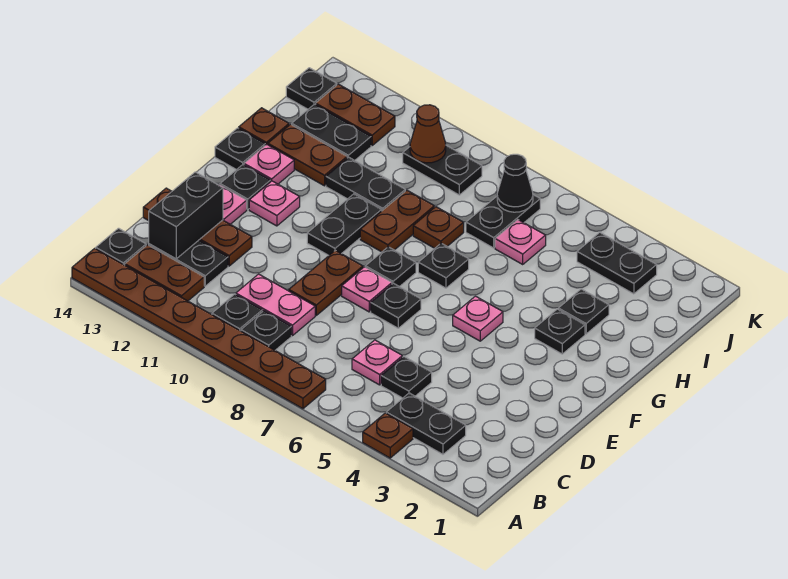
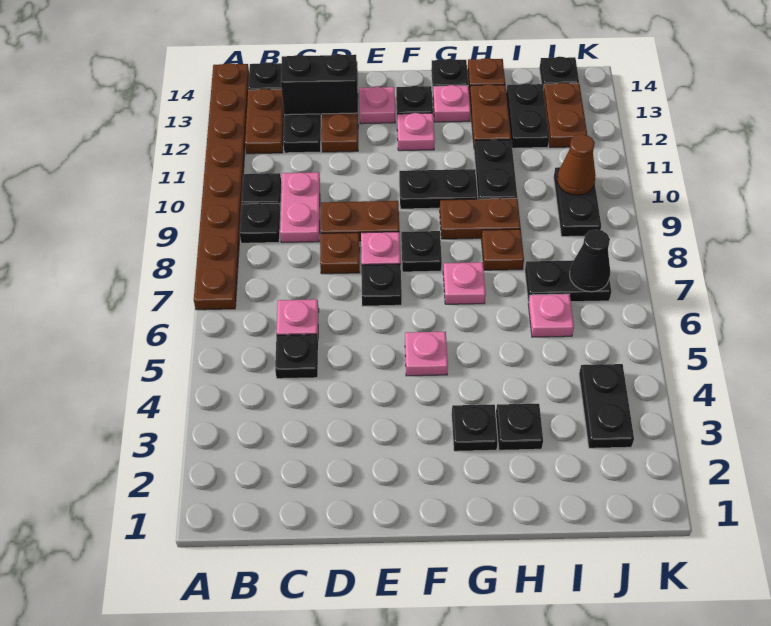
brown plate A4 level 1 -> brown plate D8 level 1
black plate B3:B4 level 1 -> none
black plate G7 level 1 -> pink plate G7 level 1

